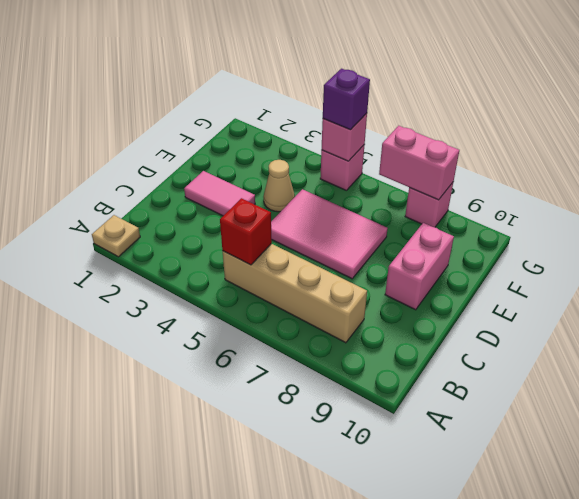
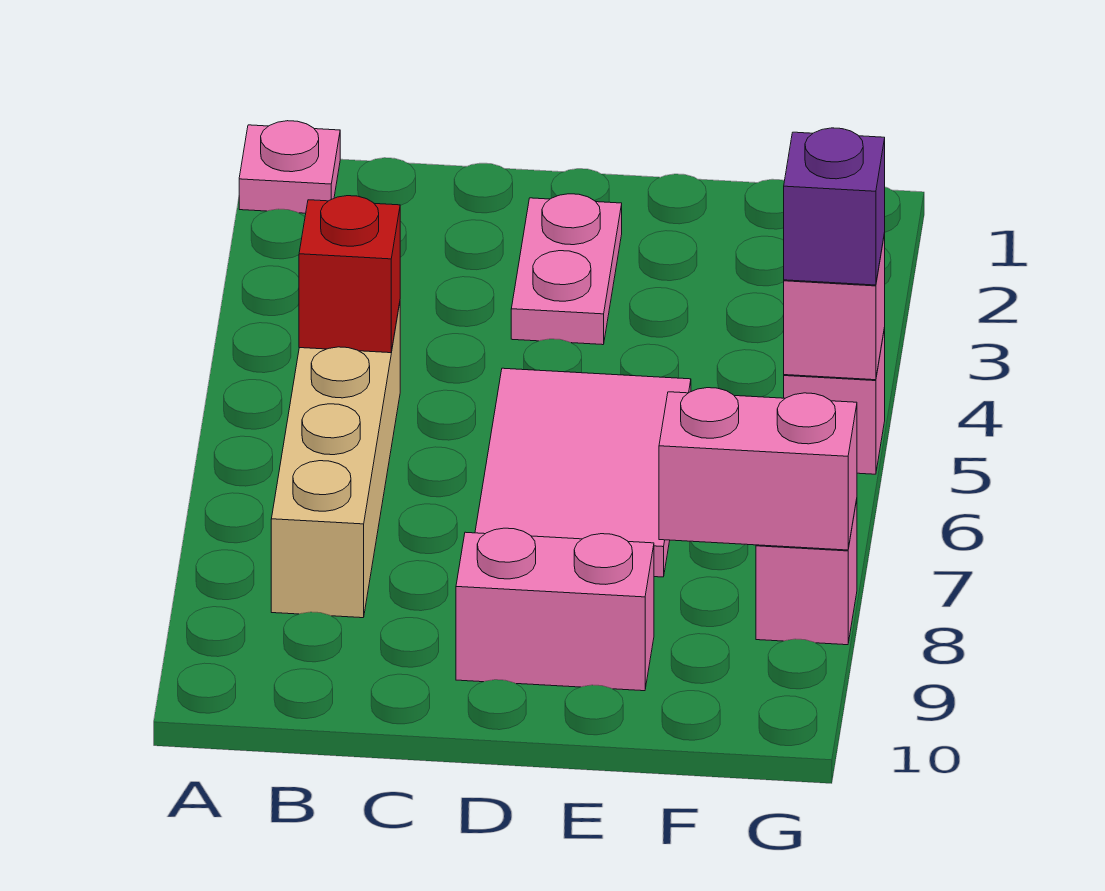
tan plate A1 level 1 -> pink plate A1 level 1
pink tile D2:D3 level 1 -> pink plate D2:D3 level 1
tan cone E4 level 1 -> none
pink brick G7:G8 level 2 -> pink brick F8:G8 level 2

